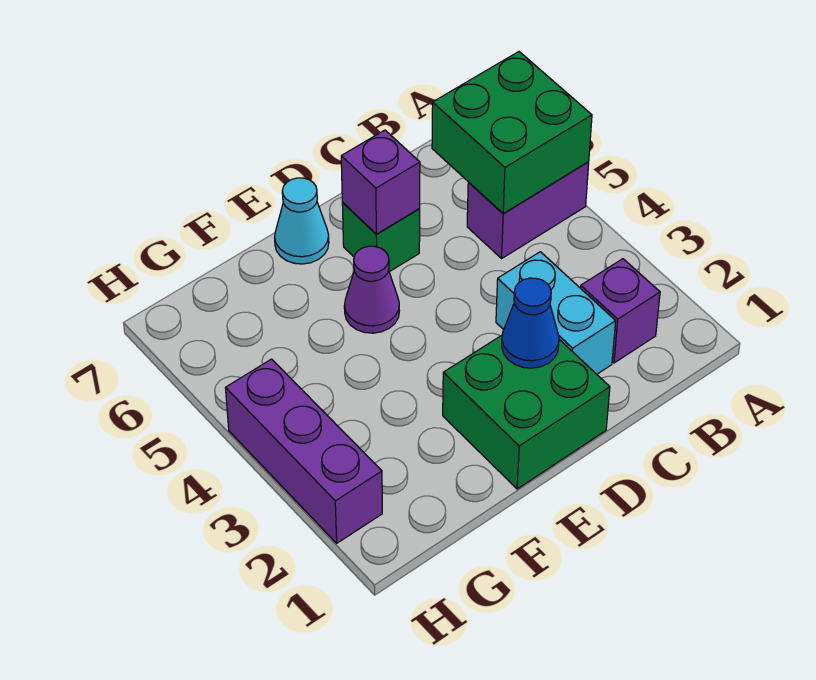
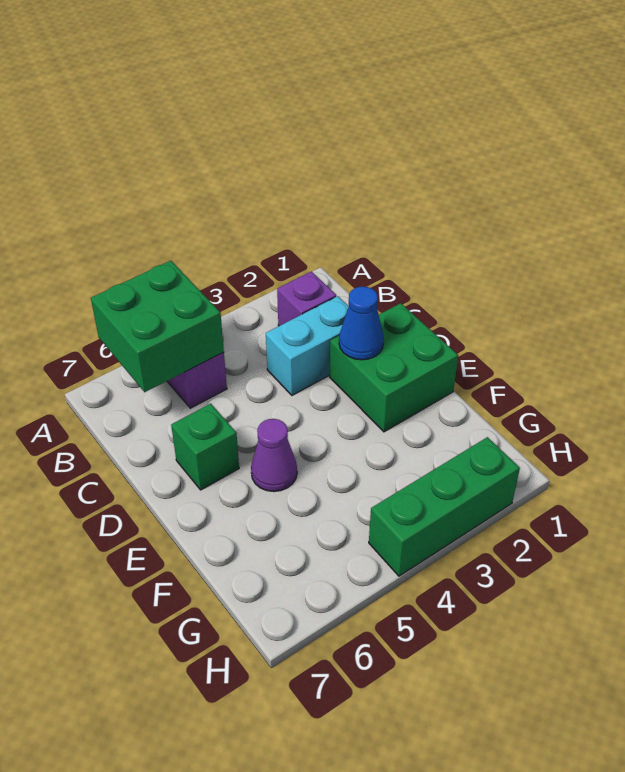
purple brick D6 level 2 -> none
cyan cone E7 level 1 -> none
purple brick H2:H4 level 1 -> green brick H2:H4 level 1

